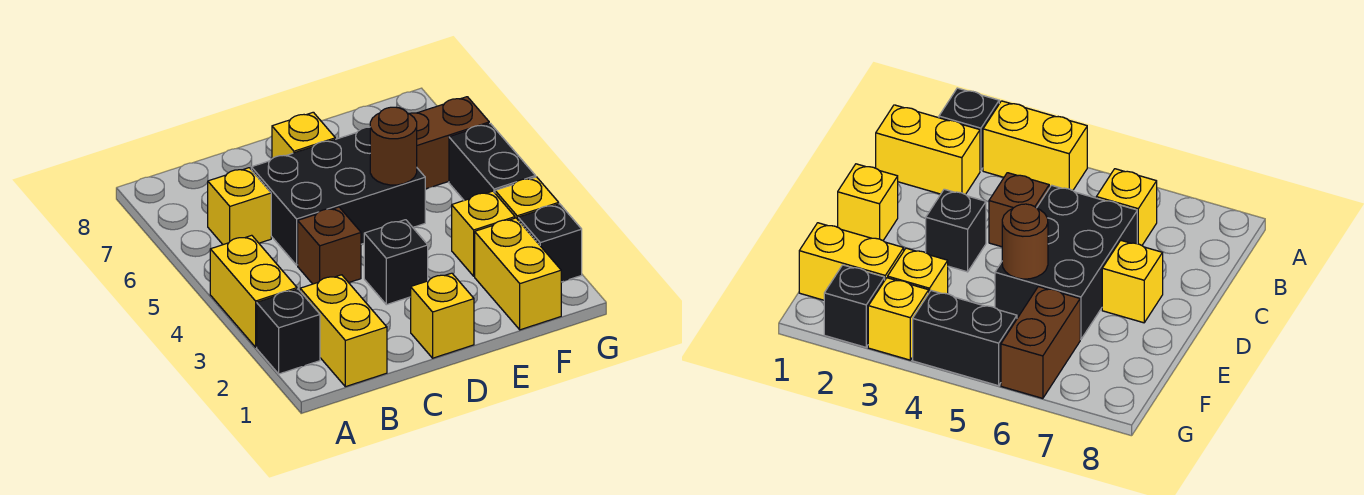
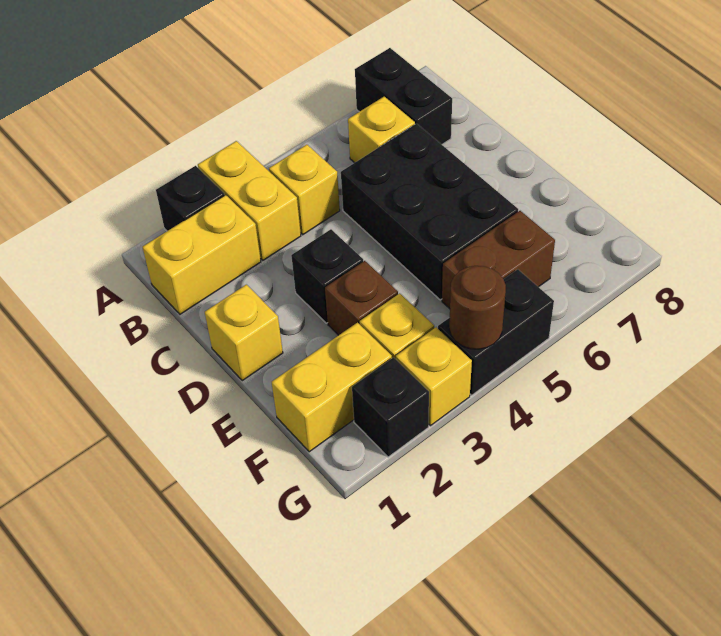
yellow brick A3:A4 level 1 -> yellow brick A3:B3 level 1
none -> black brick A7:B7 level 1
brown brick C4 level 1 -> brown brick E3 level 1
yellow brick D7 level 1 -> yellow brick B4 level 1
brown round brick E5 level 2 -> brown round brick G4 level 2
brown brick F6:G6 level 1 -> brown brick F5:F6 level 1

